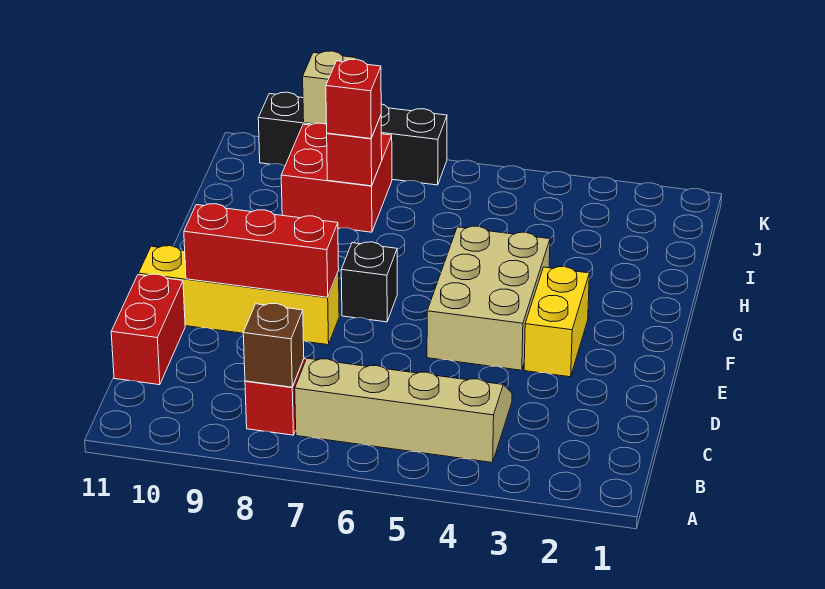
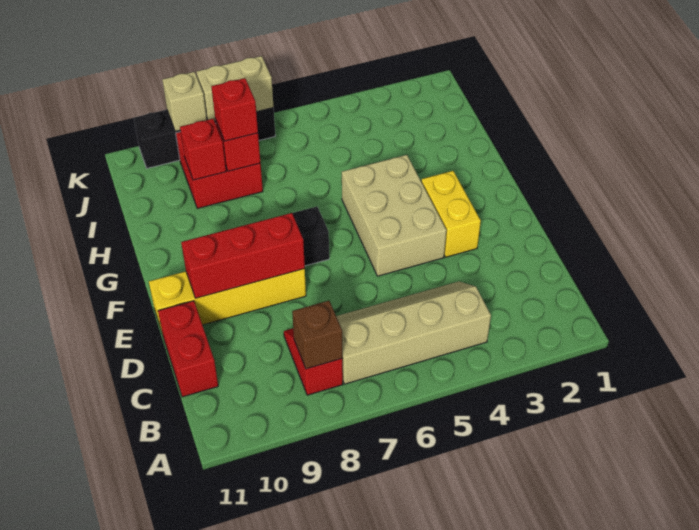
none -> red brick I9 level 2
none -> tan brick K7:K8 level 2

